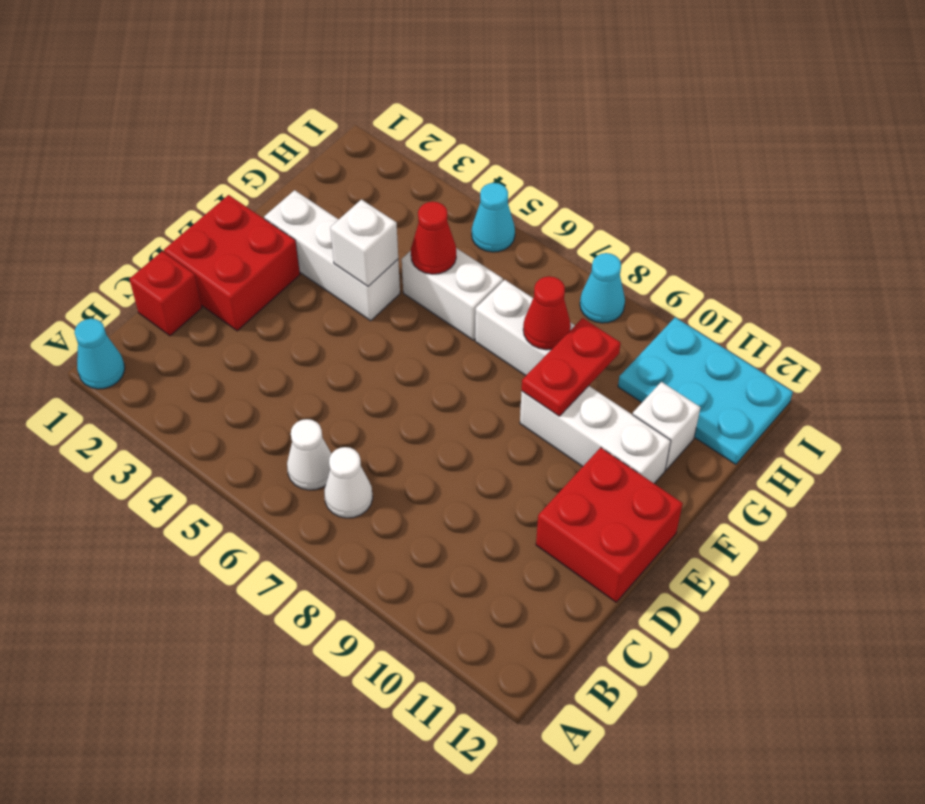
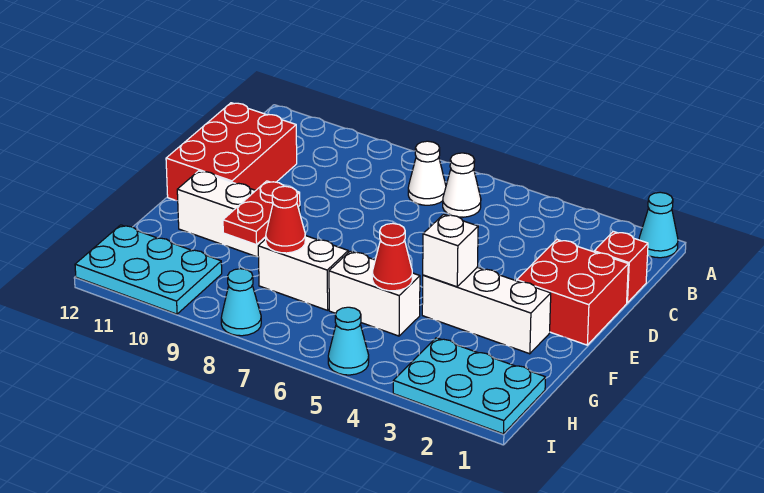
red brick D11:E12 level 1 -> red brick C11:E12 level 1
white brick G11 level 1 -> none
none -> cyan plate H1:I3 level 1

